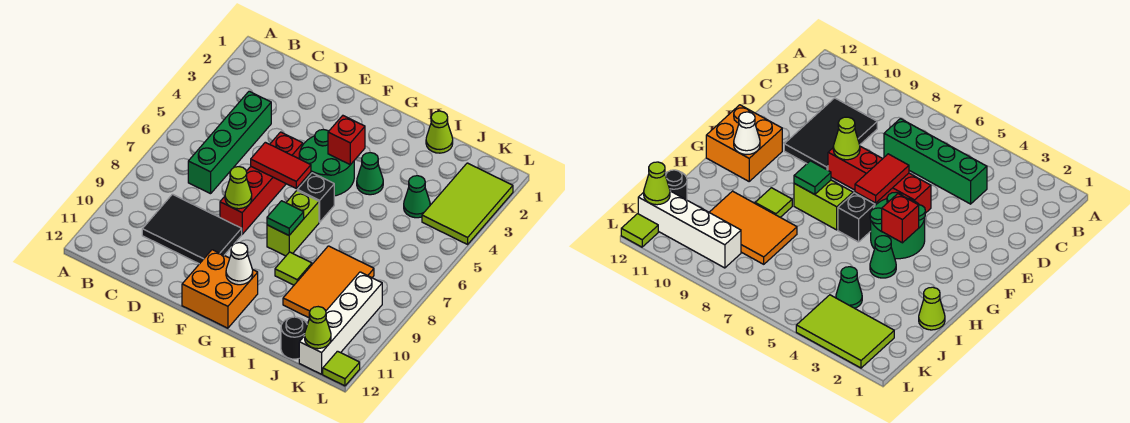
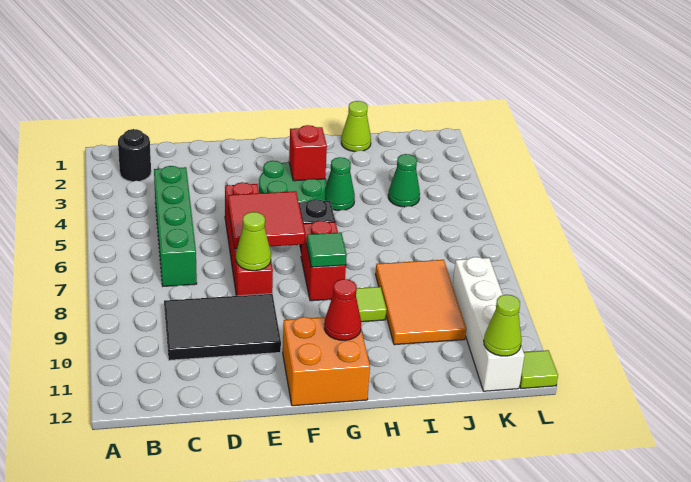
red tile E6:F6 level 2 -> red tile E6:F7 level 2
lime brick G7:G8 level 1 -> red brick G7:G8 level 1
white cone G11 level 2 -> red cone G11 level 2
black round brick J12 level 1 -> black round brick B2 level 1
lime tile K2:L4 level 1 -> none

